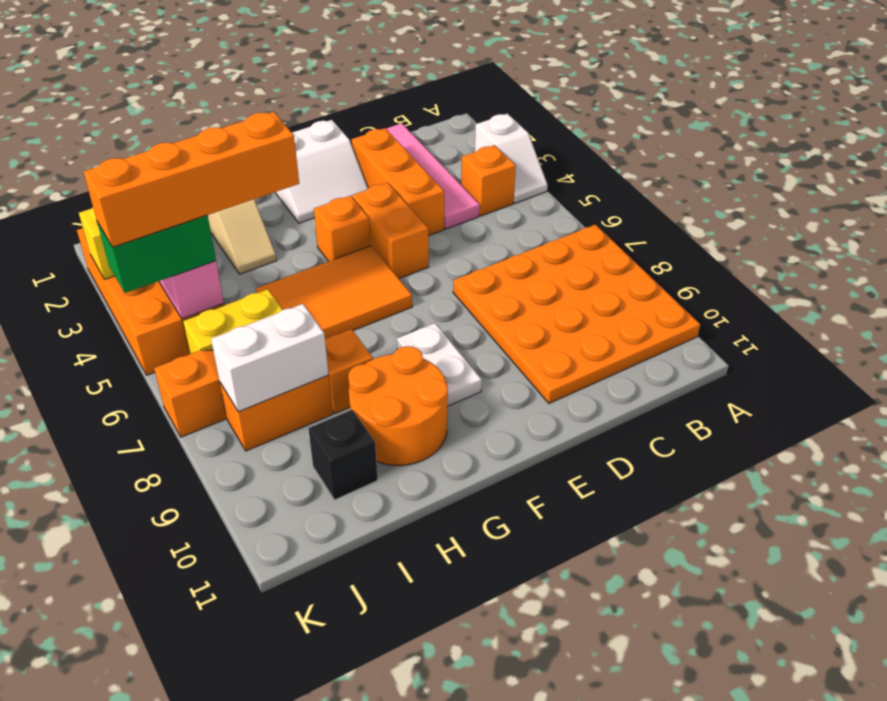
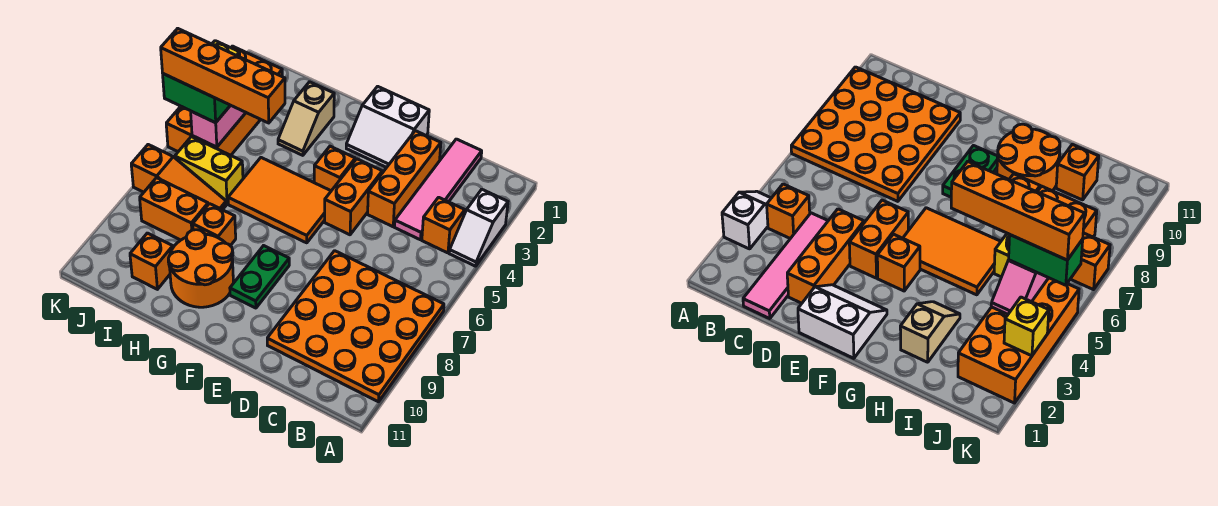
white plate F8:F9 level 1 -> green plate F8:F9 level 1
white brick I8:J8 level 2 -> none
black brick I10 level 1 -> orange brick I10 level 1

